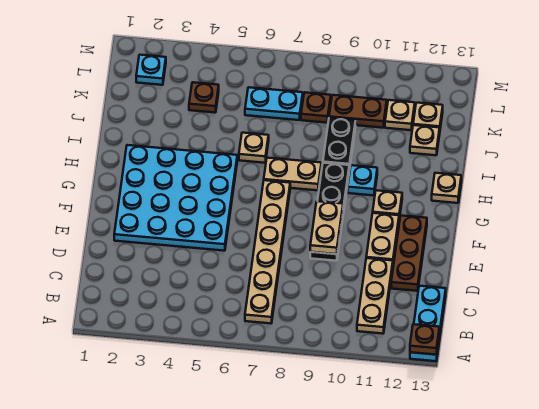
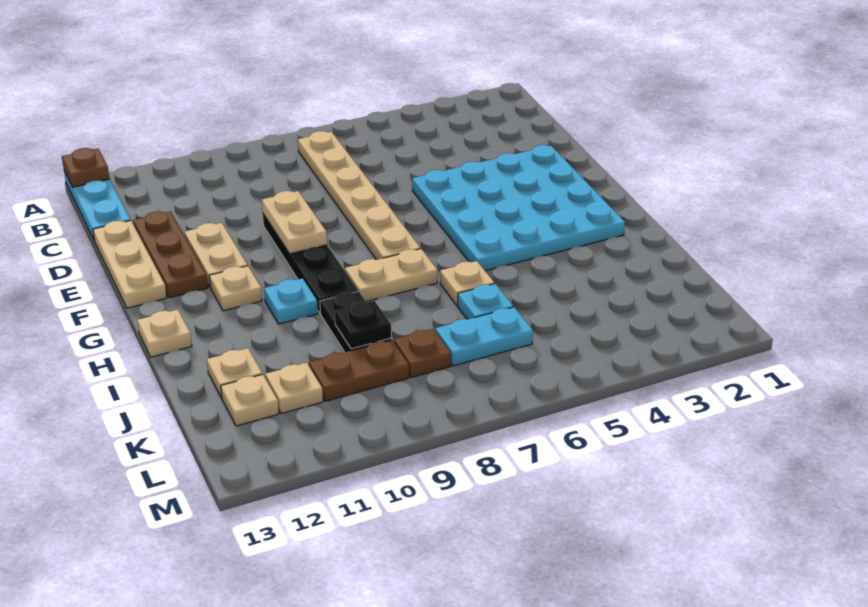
tan plate B11:D11 level 1 -> tan plate D13:F13 level 1
none -> black plate J9 level 2
brown plate K4 level 1 -> none
cyan plate L2 level 1 -> cyan plate J6 level 1

